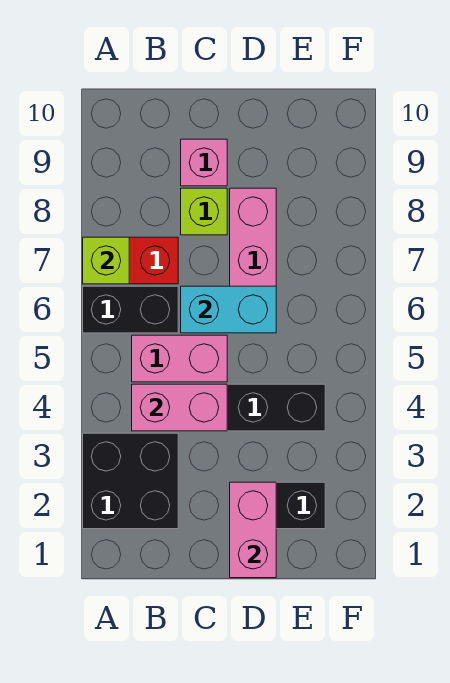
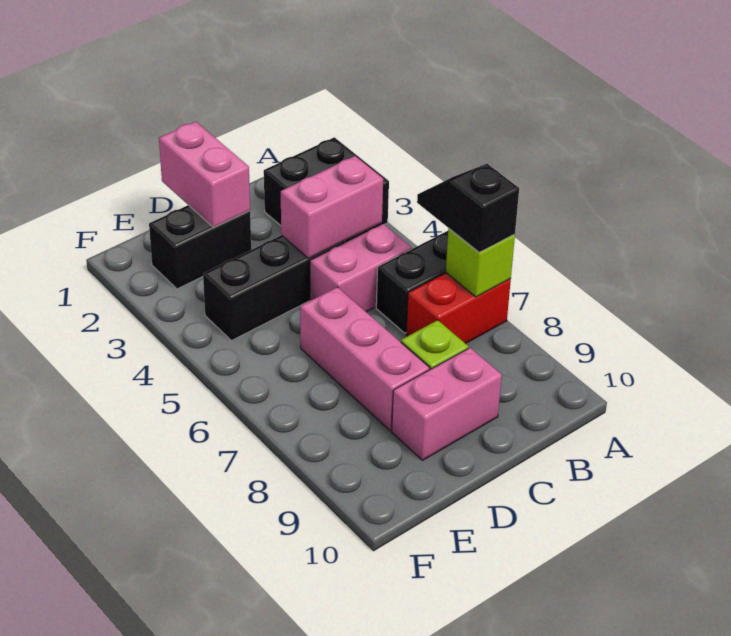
none -> black slope A6:A7 level 3 top 7
cyan brick C6:D6 level 2 -> none
pink brick C9 level 1 -> pink brick C9:D9 level 1

